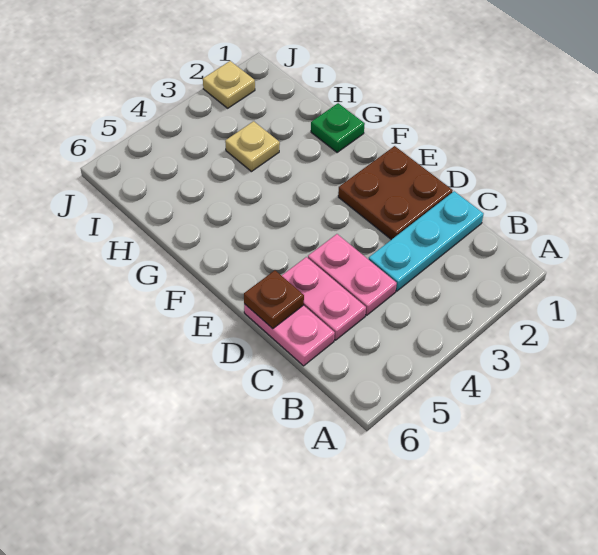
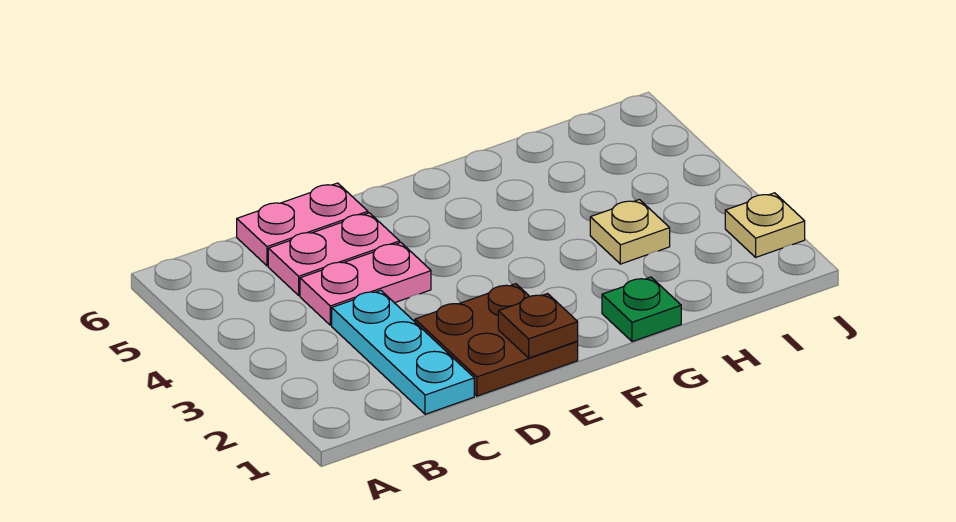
brown plate D6 level 2 -> brown plate E1 level 2

